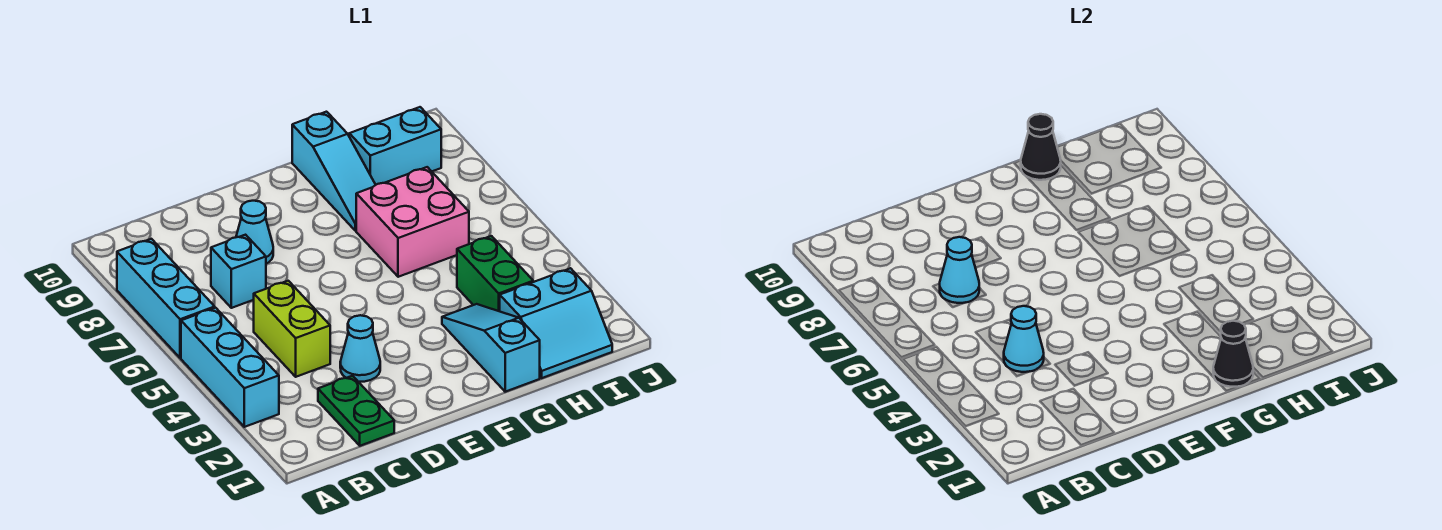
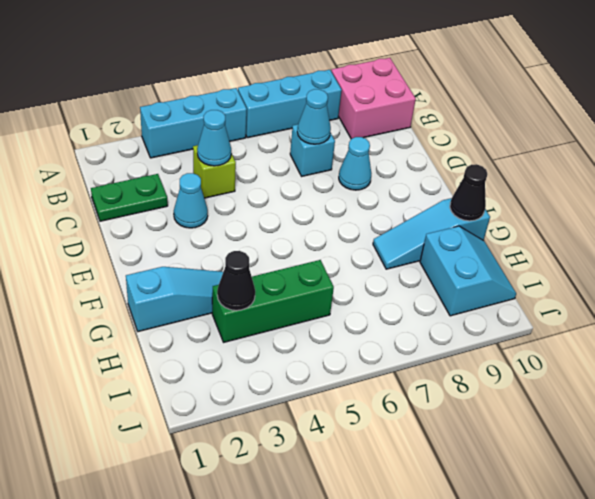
lime brick C4:C5 level 1 -> lime brick C4 level 1
black cone G1 level 2 -> black cone H3 level 2
pink brick G6:H7 level 1 -> pink brick A9:B10 level 1
cyan slope H1:I2 level 1 top 2 -> none
green brick H3:H4 level 1 -> green brick H3:H5 level 1

